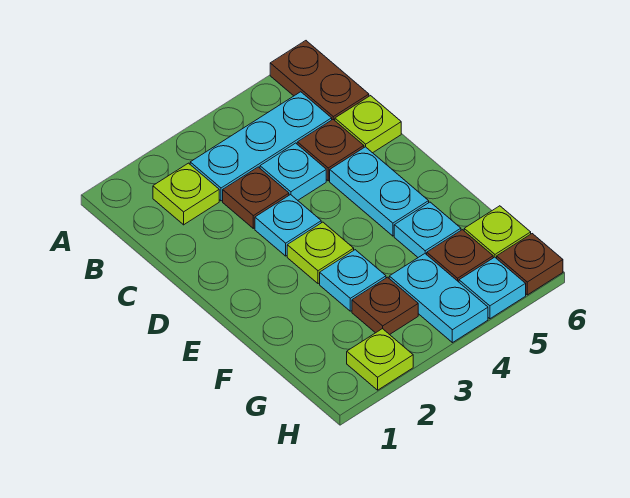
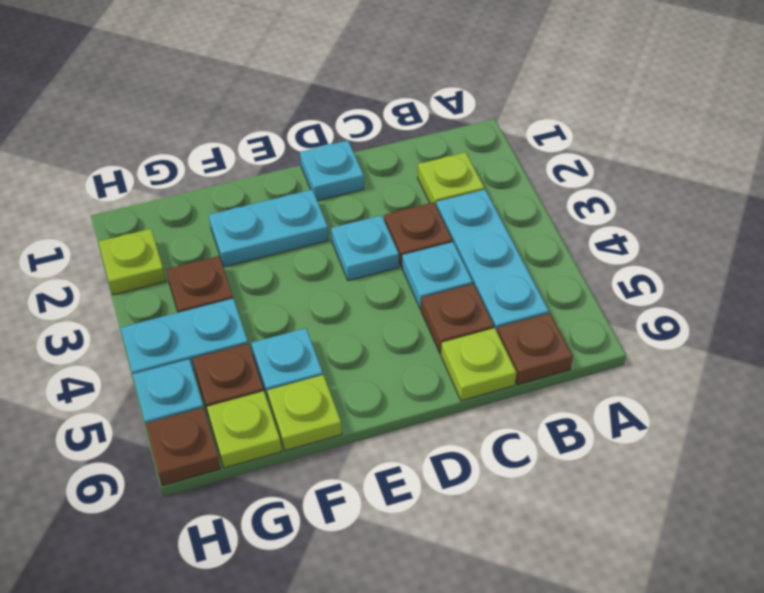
brown plate A6:B6 level 1 -> brown plate B6 level 1
cyan plate D5:E5 level 1 -> cyan plate E2:F2 level 1
lime plate E3 level 1 -> lime plate F6 level 1
cyan plate F3 level 1 -> cyan plate D1 level 1

